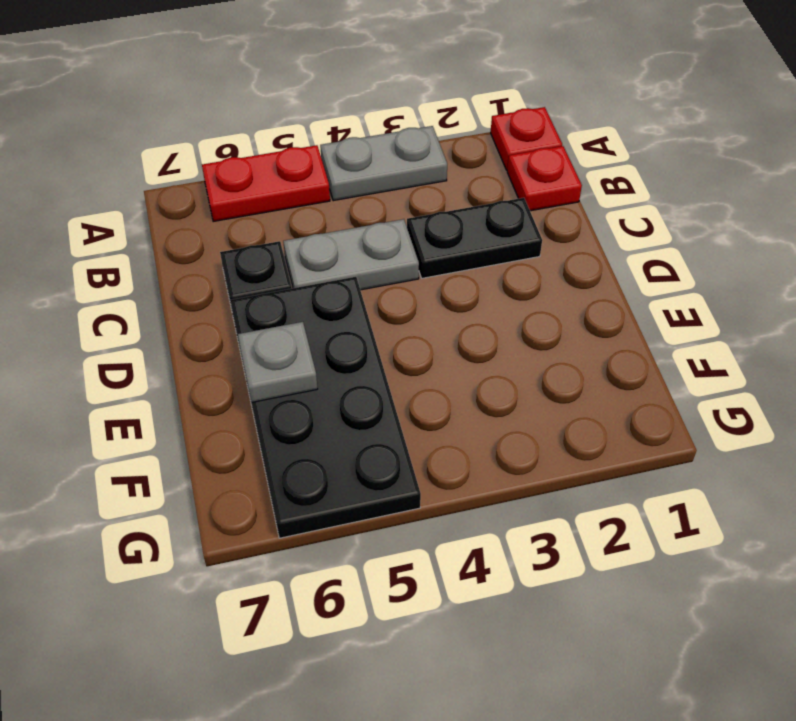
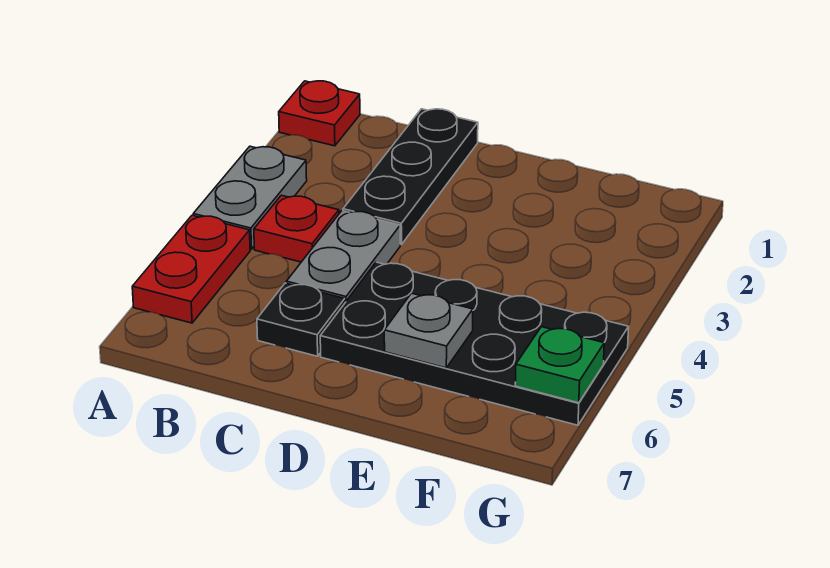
red plate B1 level 1 -> red plate B4 level 1
black plate C2:C3 level 1 -> black plate C1:C3 level 1
none -> green plate G6 level 2

